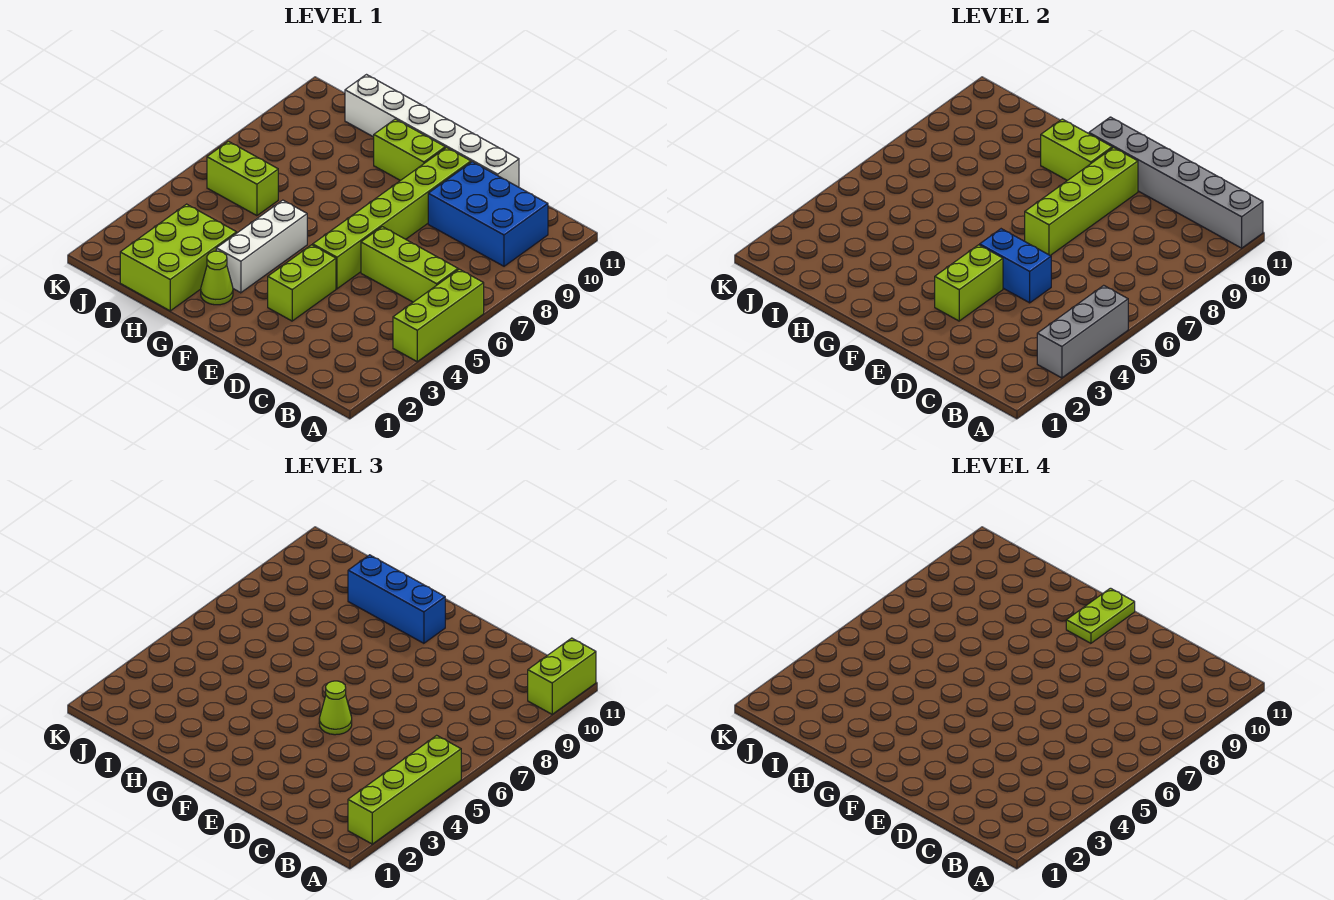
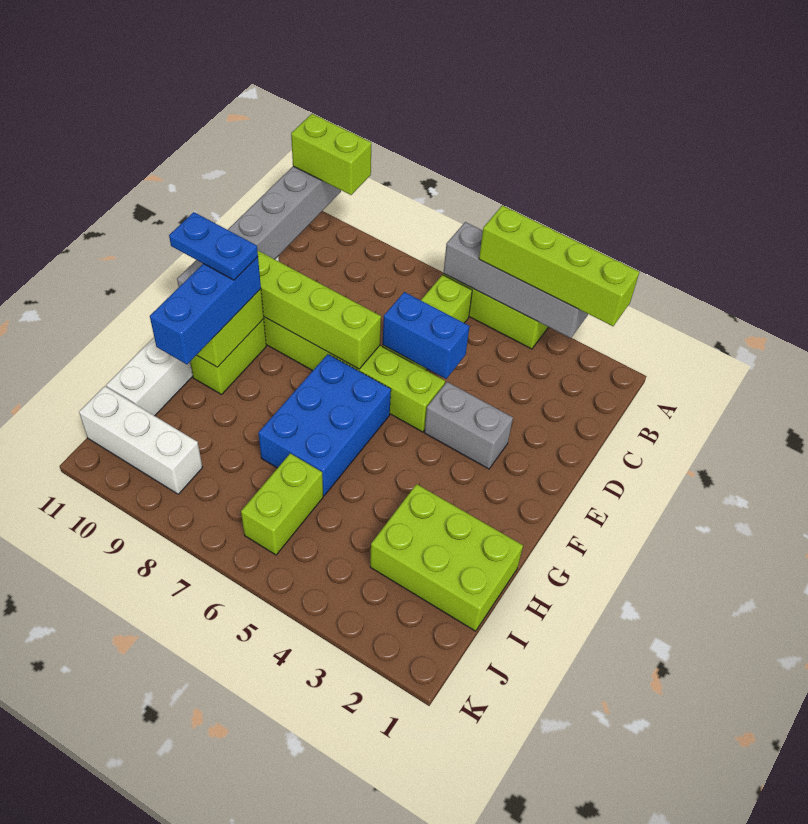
grey brick A3:A5 level 2 -> grey brick A3:A6 level 2
blue brick B9:D10 level 1 -> blue brick F6:H7 level 1
blue brick D5:E5 level 2 -> blue brick D5:D6 level 2
lime brick E3:E4 level 1 -> grey brick E3:E4 level 1
lime brick E3:E4 level 2 -> none
lime cone E5 level 3 -> none
lime plate F10:F11 level 4 -> blue plate F10:F11 level 4
lime cone G2 level 1 -> none
white brick G3:G5 level 1 -> white brick J9:J11 level 1

